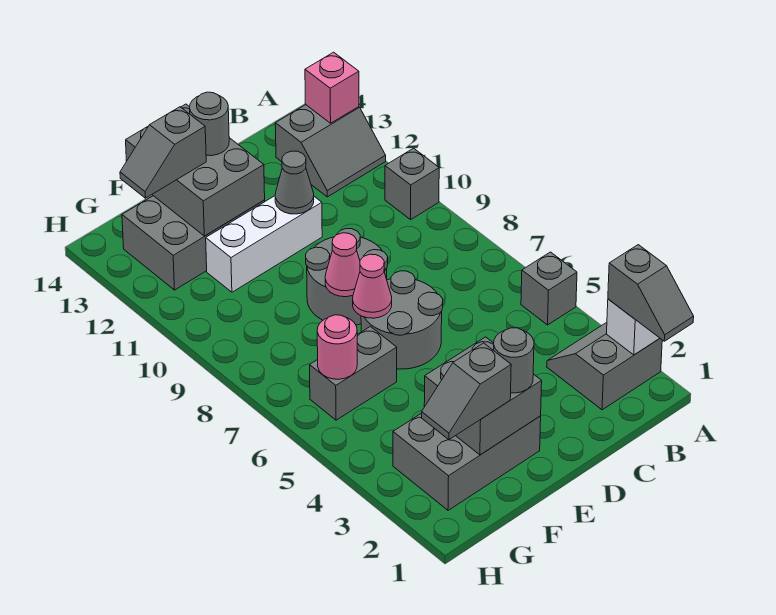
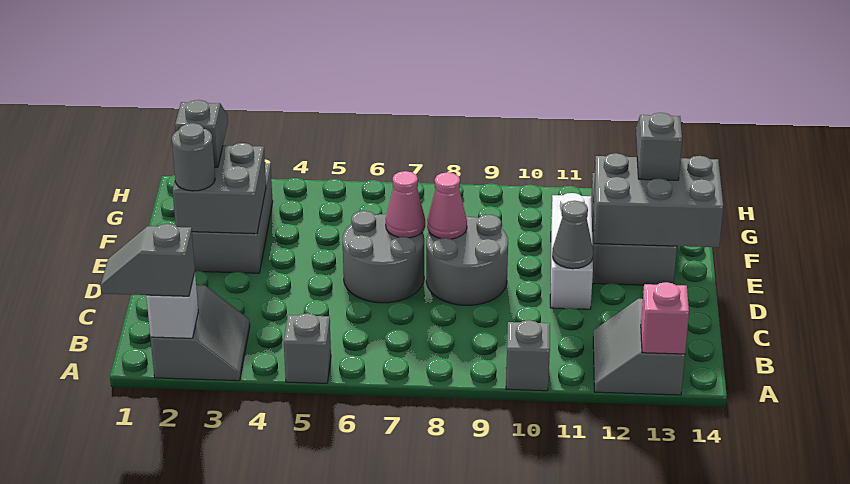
grey round brick E13 level 3 -> none
grey brick F6:G6 level 1 -> none
pink round brick G6 level 2 -> none

